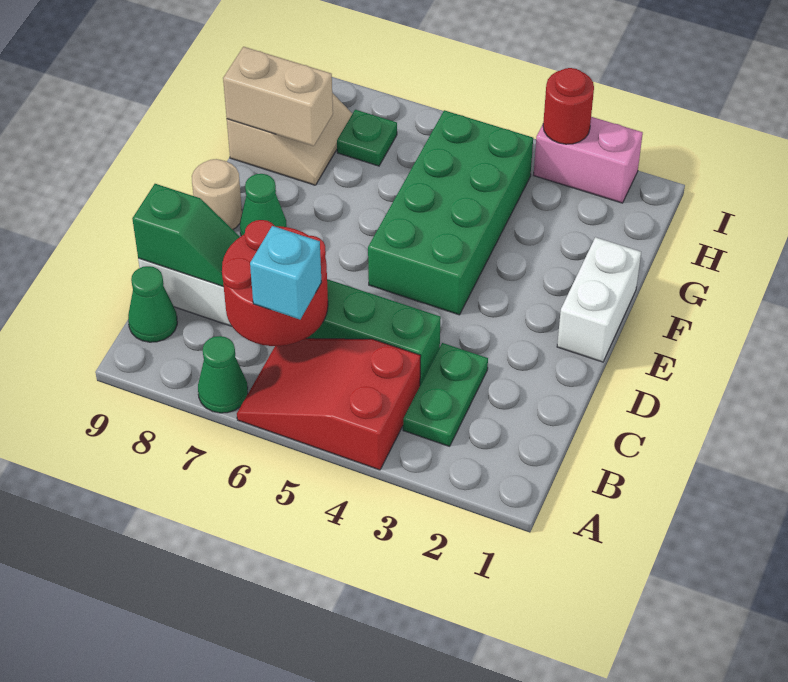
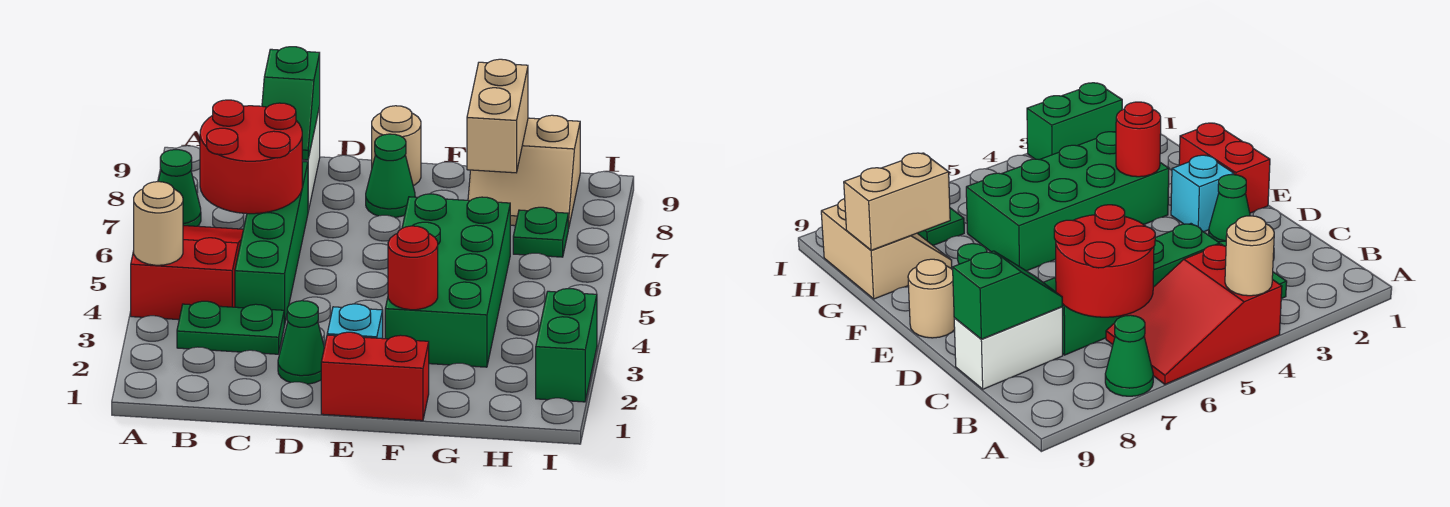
none -> tan round brick A4 level 2
cyan brick B6 level 3 -> cyan brick E2 level 1
green cone B9 level 1 -> green cone D2 level 1
white brick E1:F1 level 1 -> red brick E1:F1 level 1
green brick E4:H5 level 1 -> green brick F3:G6 level 1
pink brick I2:I3 level 1 -> green brick I2:I3 level 1
red round brick I3 level 2 -> red round brick F3 level 2

